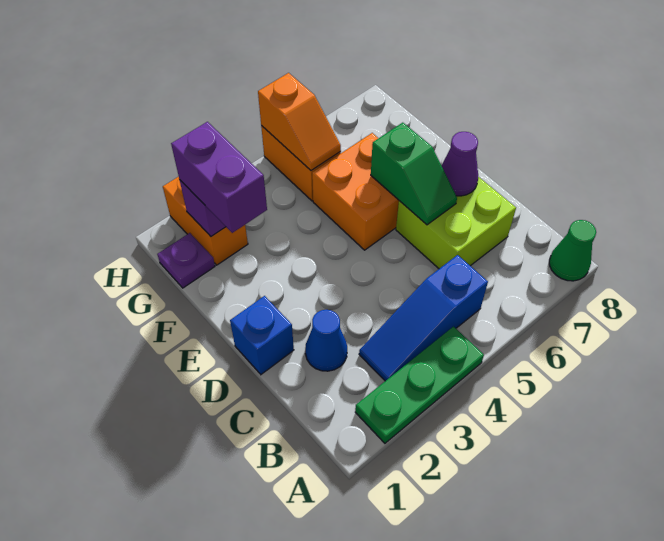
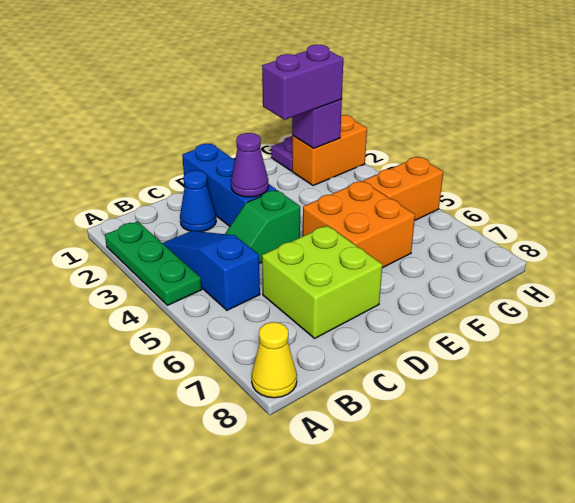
green cone A8 level 1 -> yellow cone A8 level 1
blue brick D1 level 1 -> blue brick D1:D3 level 1
green slope D6:E6 level 2 top E -> green slope C4:D4 level 1 top D
purple cone D7 level 2 -> purple cone D3 level 2
orange slope G5:H5 level 2 top H -> none

